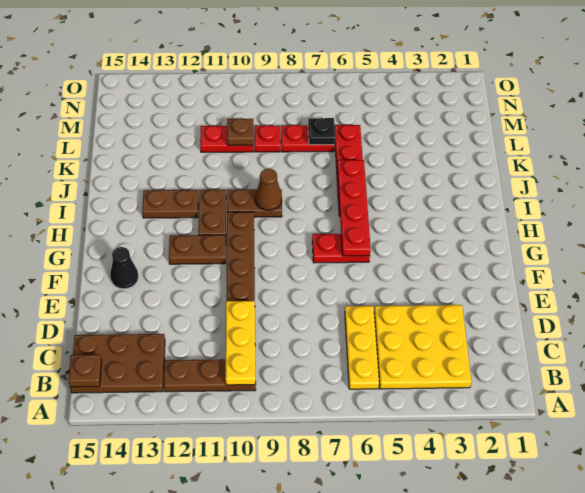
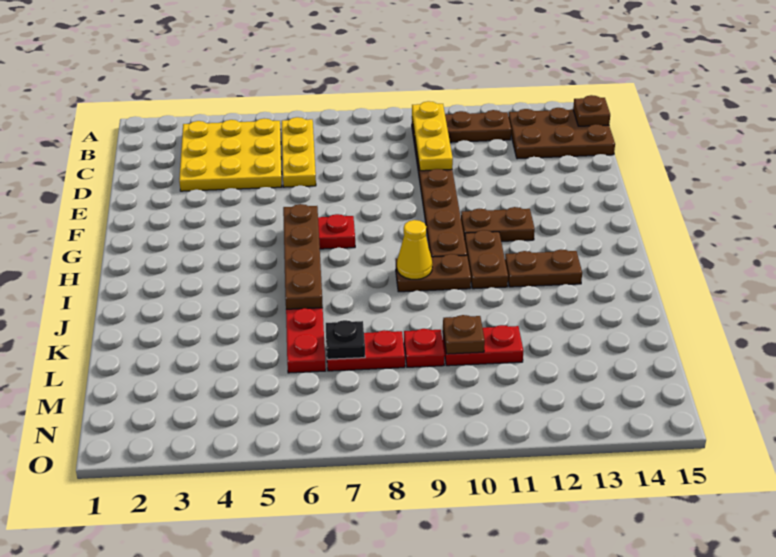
black cone F14 level 1 -> none
red plate G6:J6 level 2 -> brown plate G6:J6 level 2
brown cone I9 level 2 -> yellow cone I9 level 2

